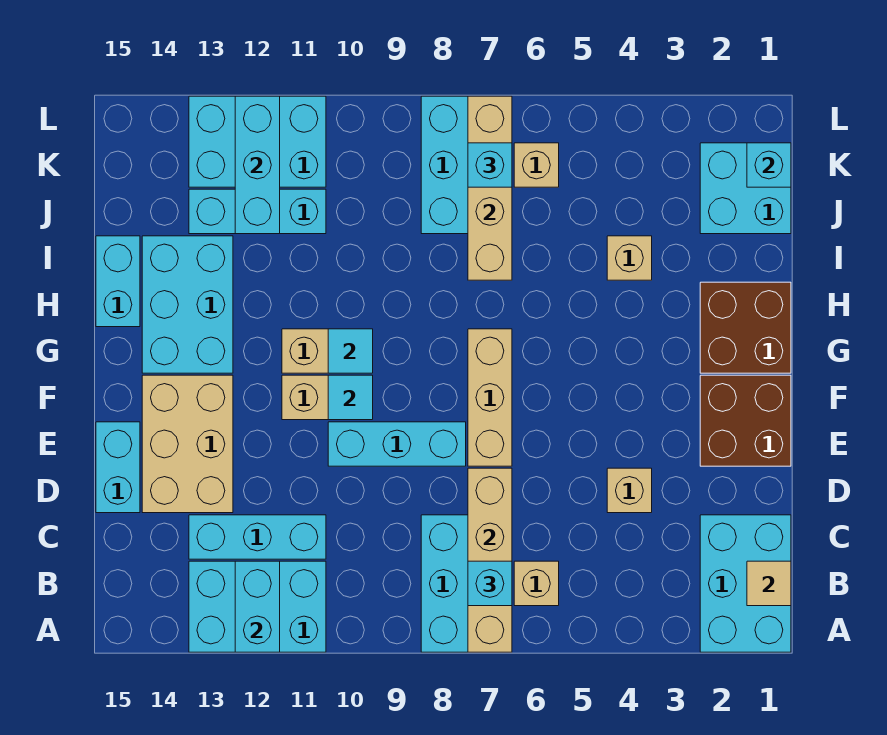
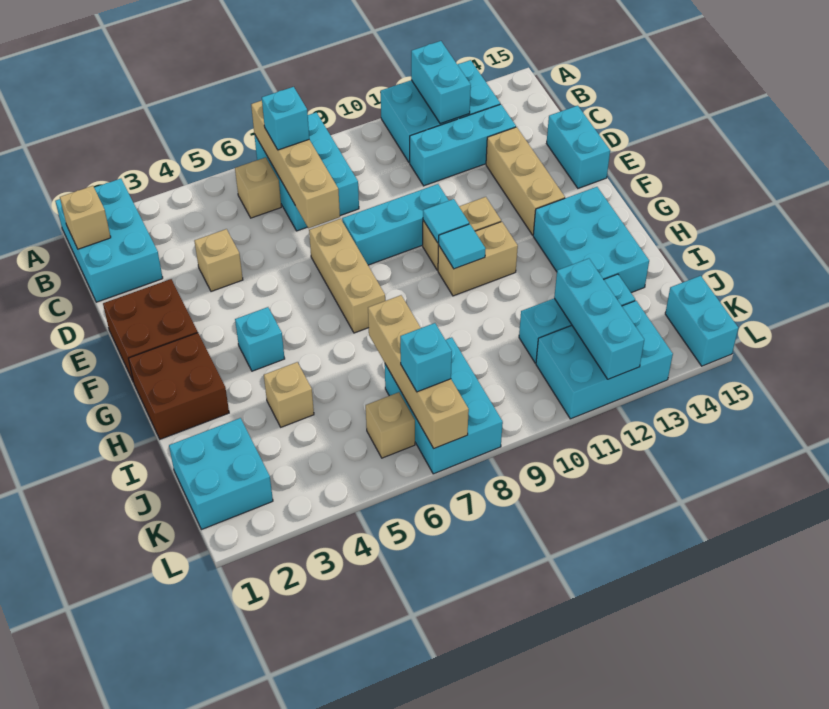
tan tile B1 level 2 -> tan brick B1 level 2
tan brick D13:F14 level 1 -> tan brick D13:F13 level 1
cyan brick H15:I15 level 1 -> cyan brick K15:L15 level 1
cyan brick K1 level 2 -> cyan brick G4 level 1

